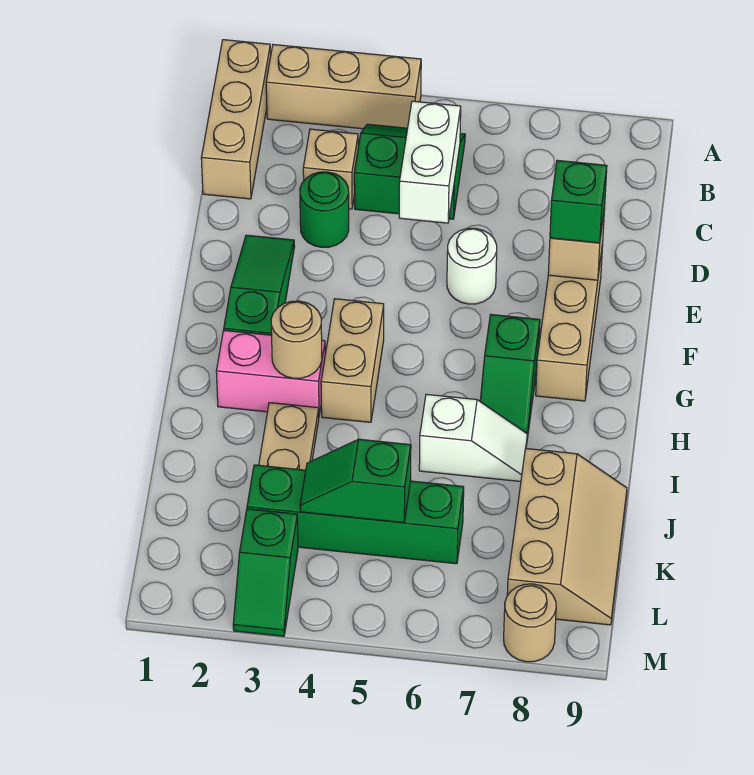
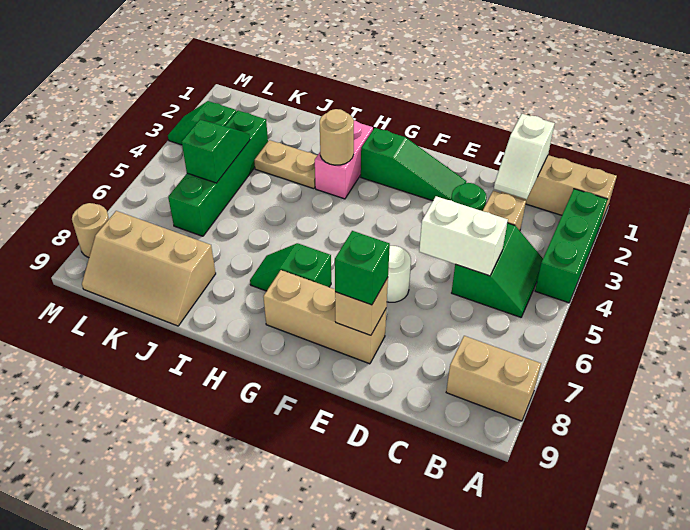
tan brick A2:A4 level 1 -> green brick A2:A4 level 1
tan brick G4:H4 level 1 -> tan brick A8:B8 level 1
white slope I6:I7 level 1 top 6 -> white slope C1:C2 level 2 top 1

